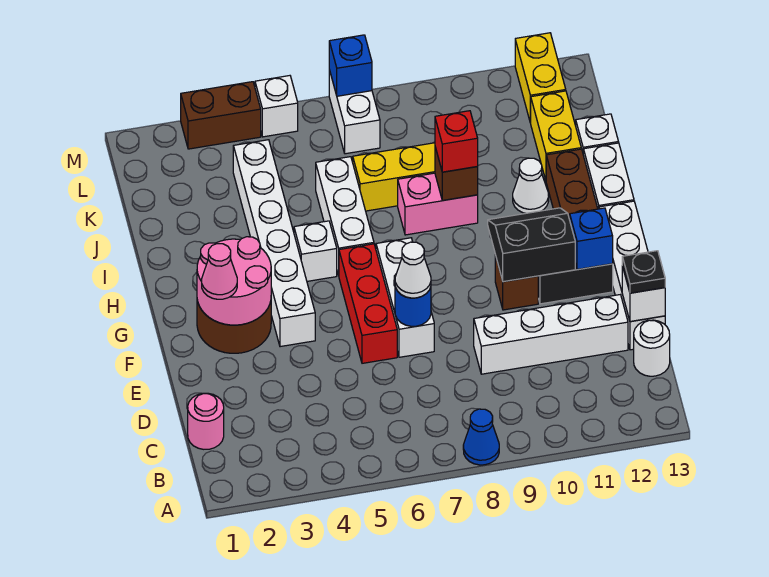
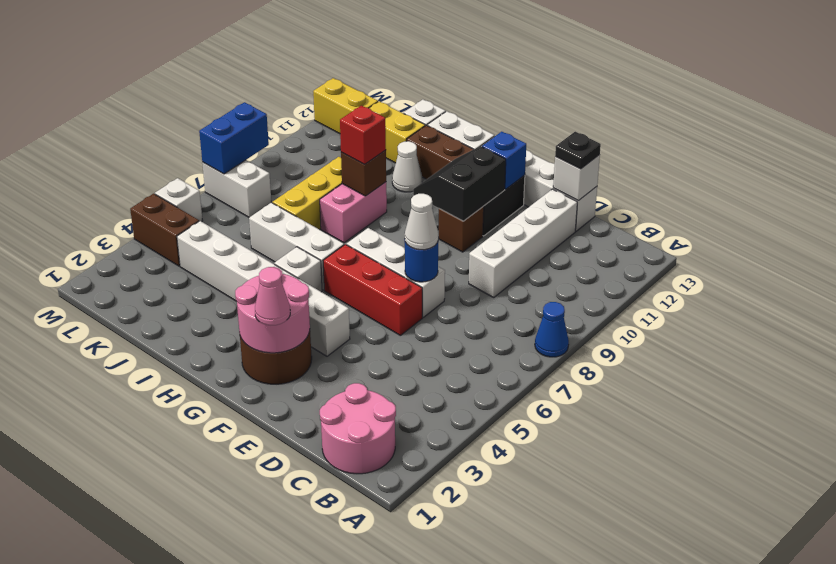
pink round brick C1 level 1 -> pink round brick B1:C2 level 1
white round brick C13 level 1 -> none
brown brick M3:M4 level 1 -> brown brick L4:M4 level 1
blue brick M7 level 2 -> blue brick M7:M8 level 2

